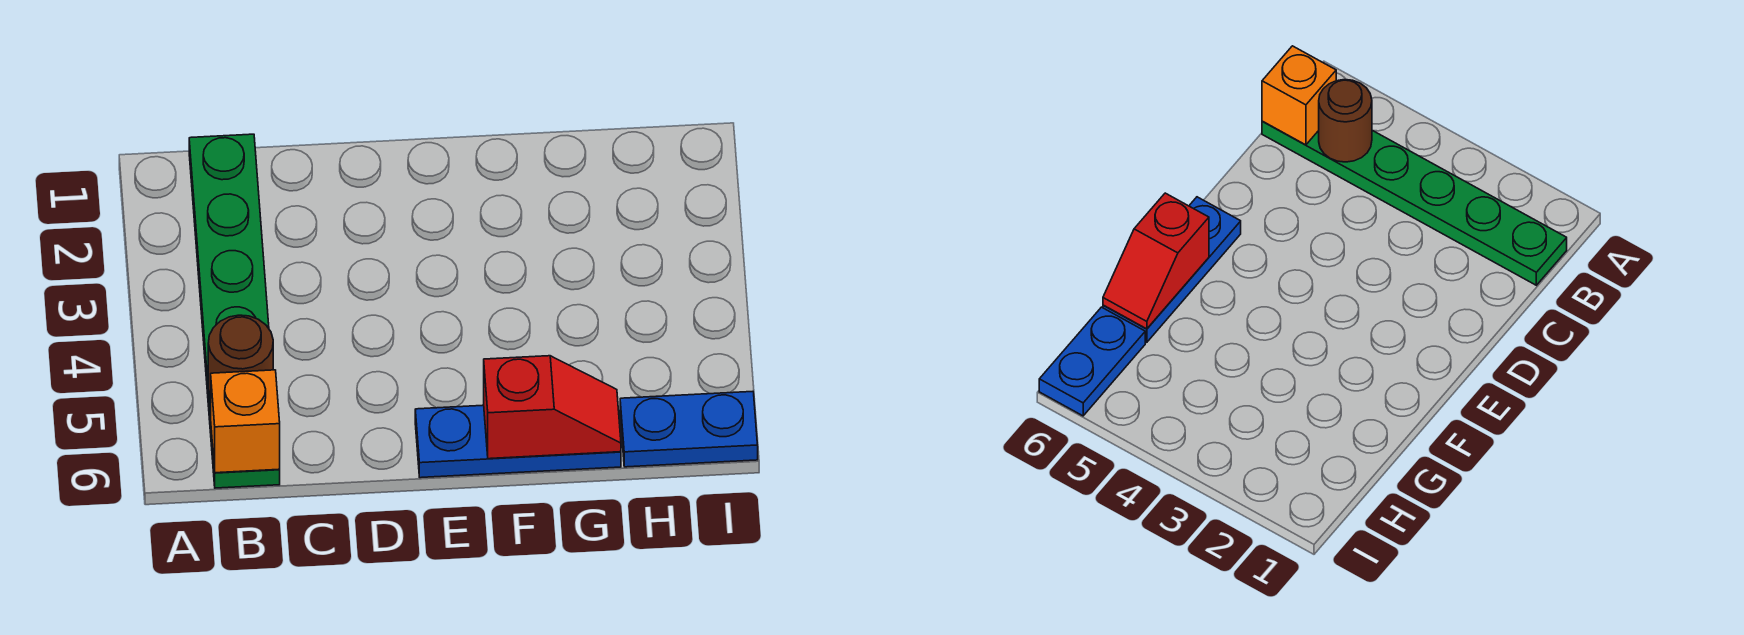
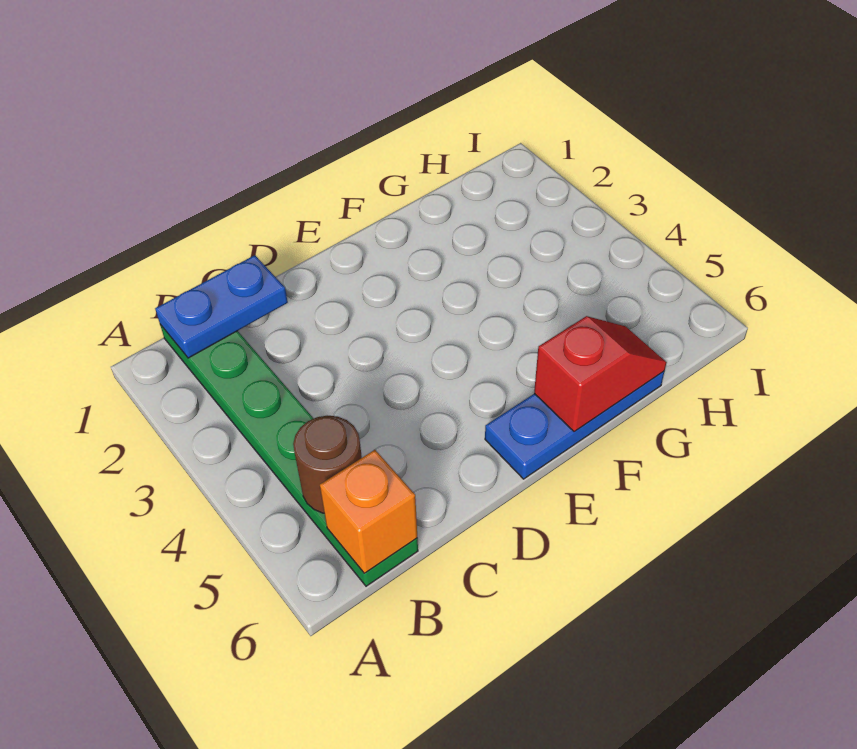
blue plate H6:I6 level 1 -> blue plate B1:C1 level 2

